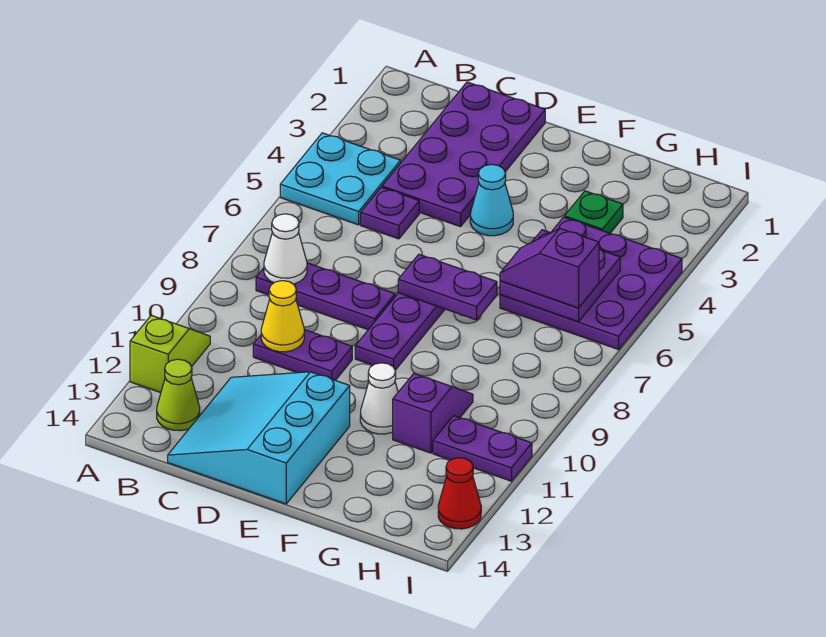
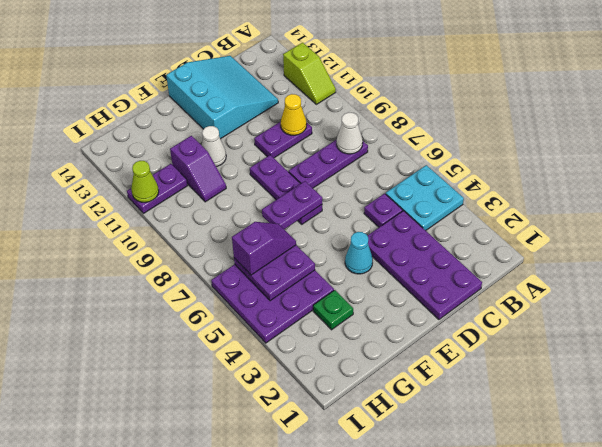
lime cone B13 level 1 -> lime cone I11 level 2
red cone I13 level 1 -> none

